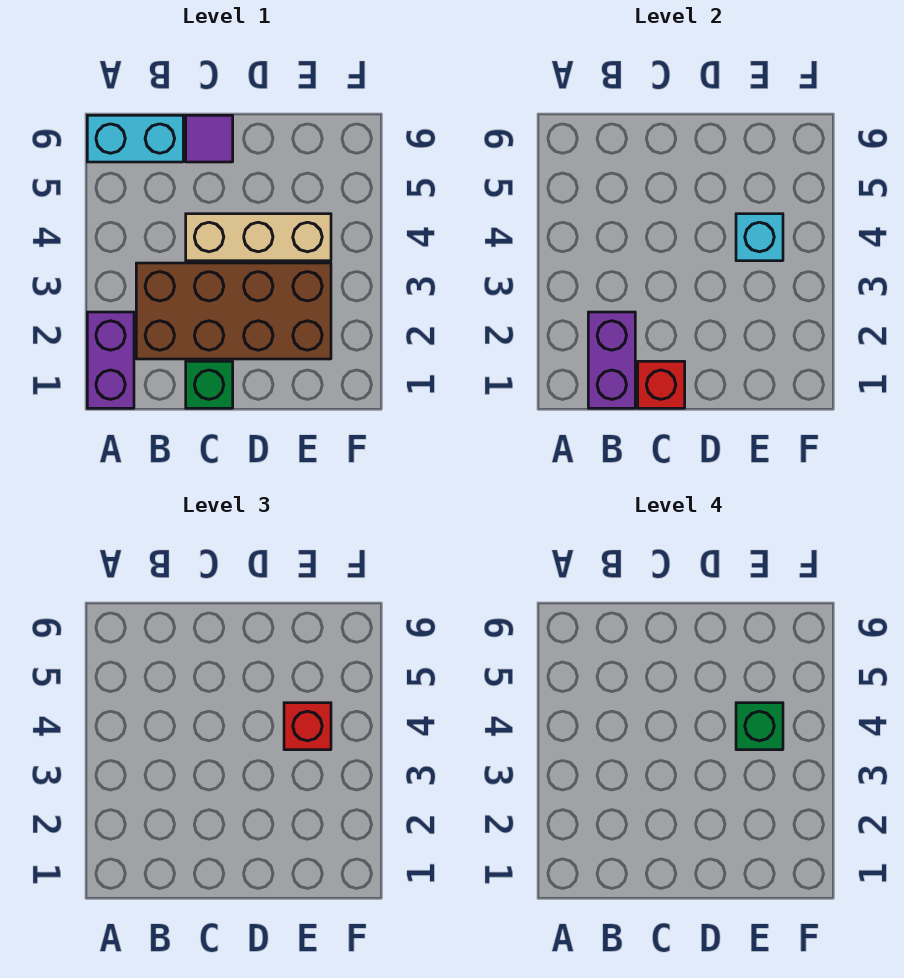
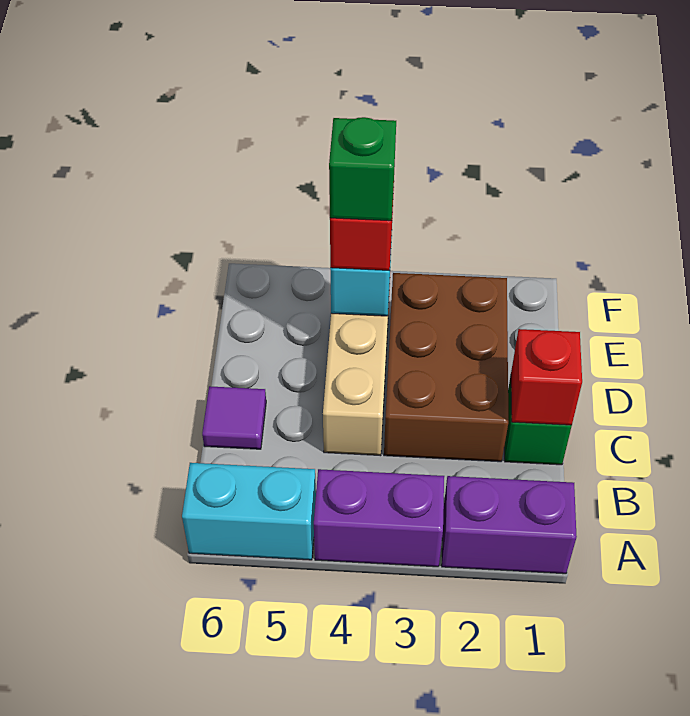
cyan brick A6:B6 level 1 -> cyan brick A5:A6 level 1
purple brick B1:B2 level 2 -> purple brick A3:A4 level 1
brown brick B2:E3 level 1 -> brown brick C2:E3 level 1

